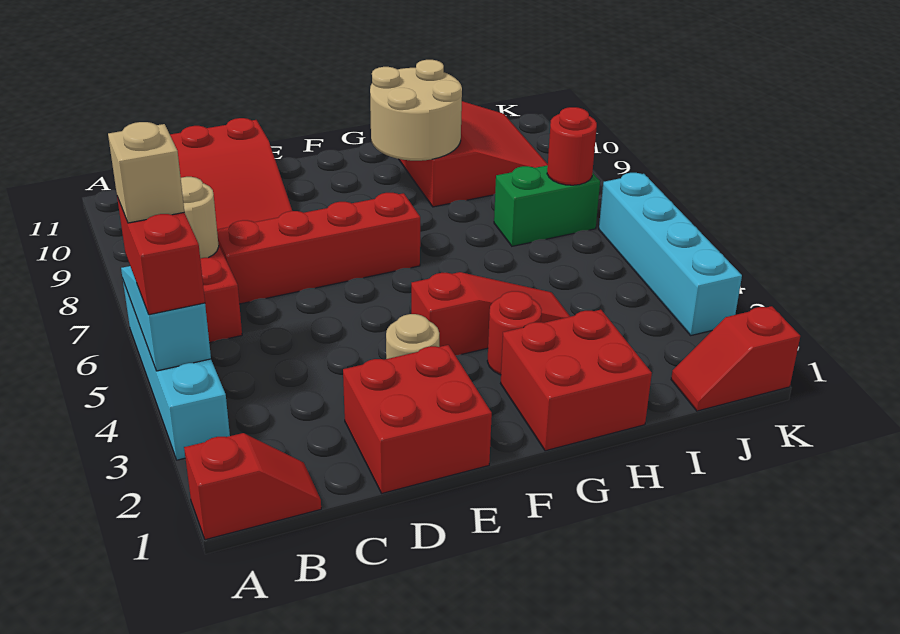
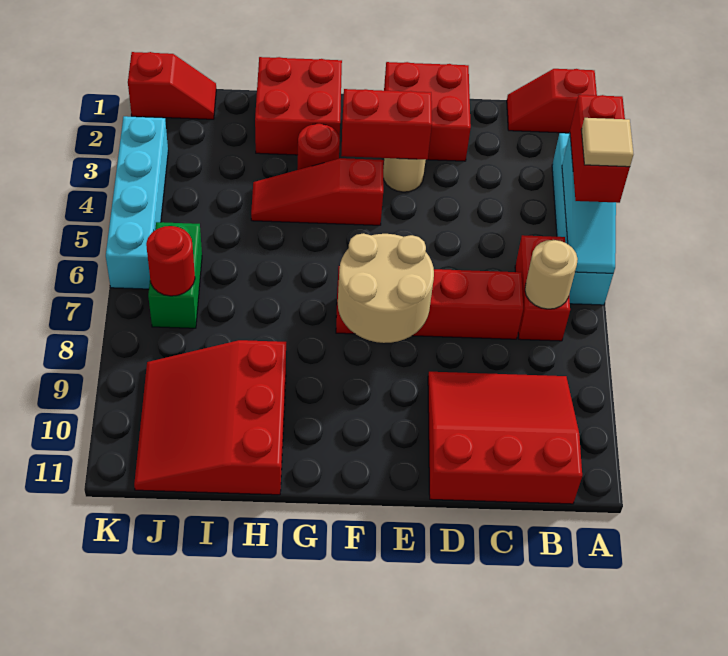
tan brick A5 level 4 -> tan tile A5 level 4
none -> red brick E3:F3 level 2
tan round brick G9:H10 level 2 -> tan round brick E7:F8 level 2
green brick I7:J7 level 1 -> green brick J6:J7 level 1

